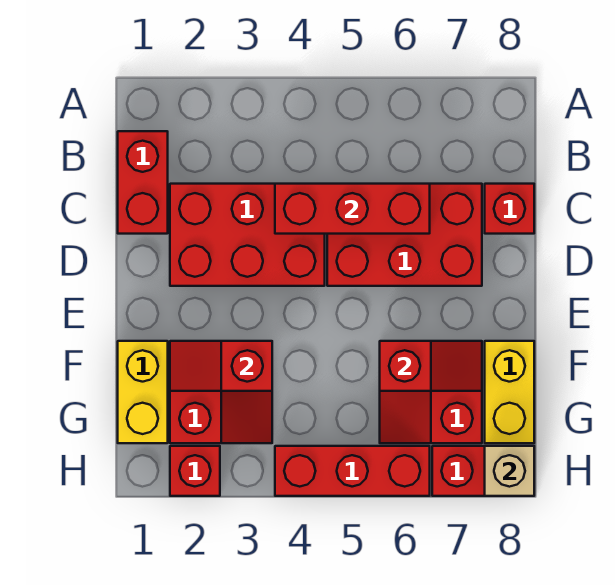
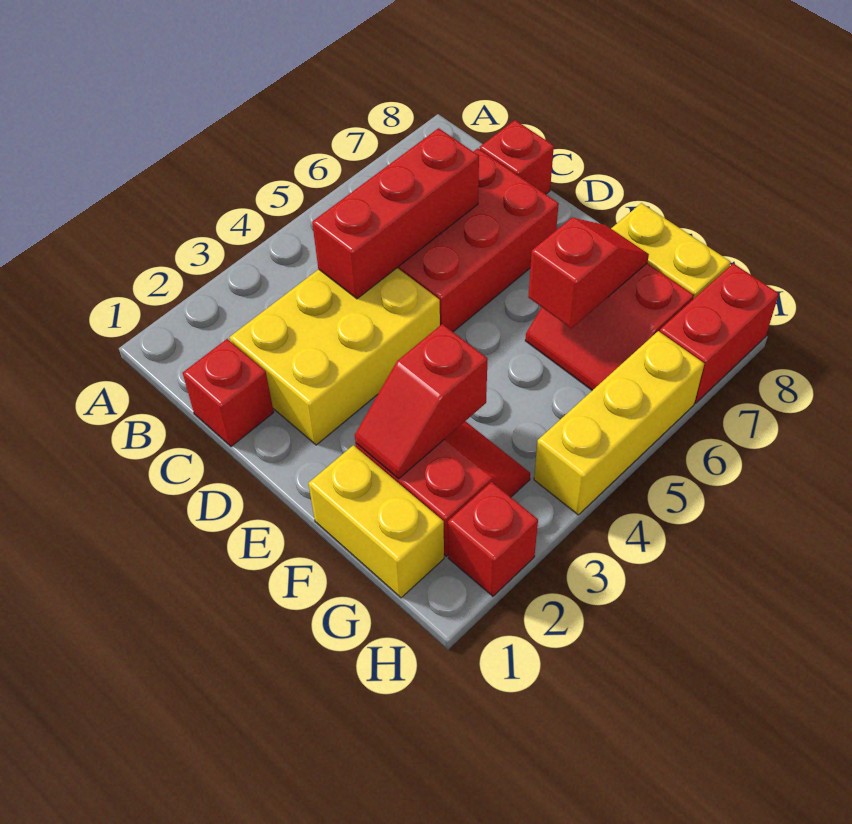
red brick B1:C1 level 1 -> red brick C1 level 1
red brick C2:D4 level 1 -> yellow brick C2:D4 level 1
red brick H4:H6 level 1 -> yellow brick H4:H6 level 1
tan brick H8 level 2 -> none

